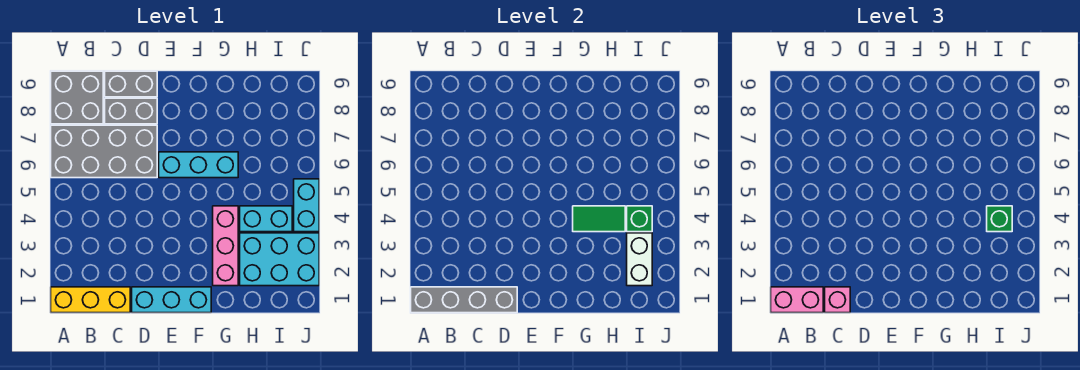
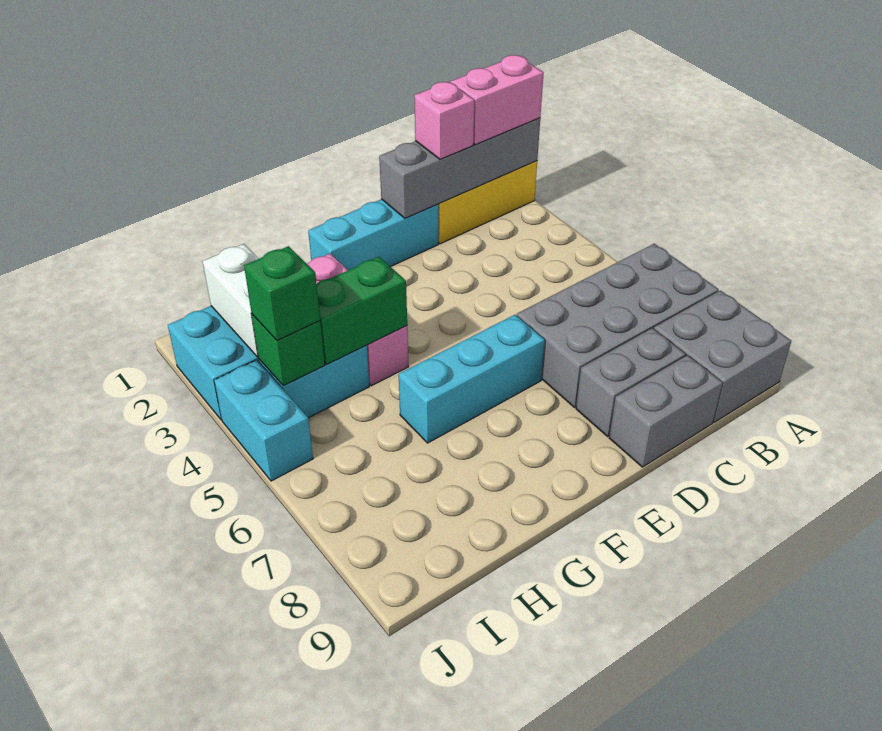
green tile G4:H4 level 2 -> green brick G4:H4 level 2

